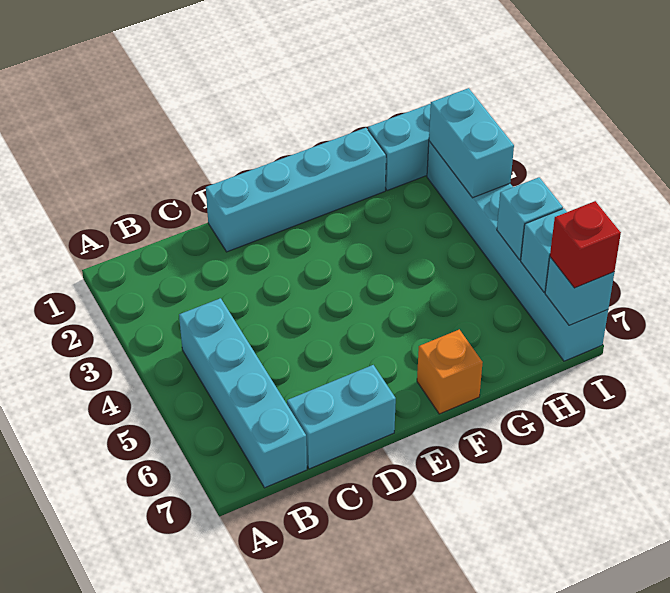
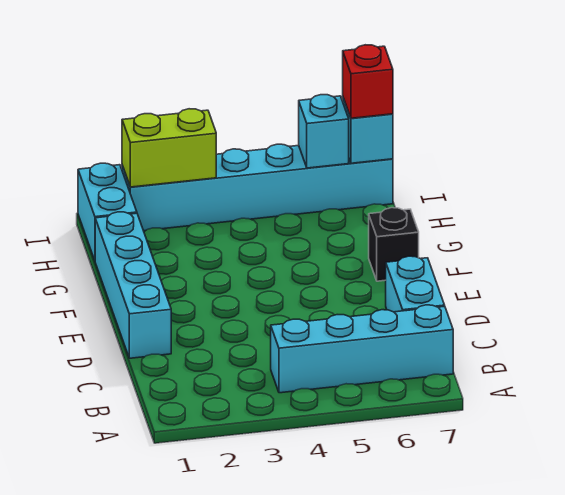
orange brick F7 level 1 -> black brick F7 level 1
cyan brick I2:I3 level 2 -> lime brick I2:I3 level 2
cyan brick I5 level 2 -> none

